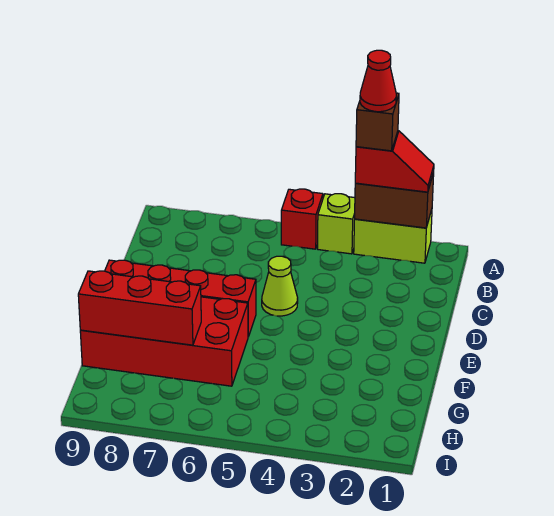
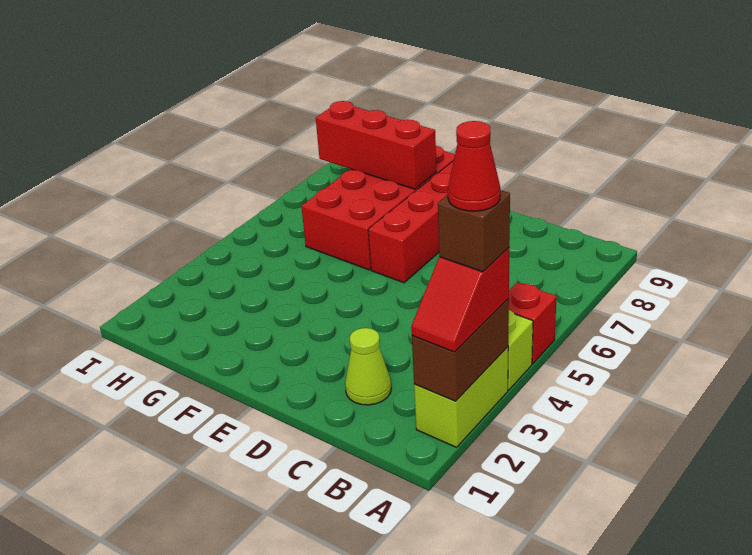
lime cone D5 level 1 -> lime cone C2 level 1
red brick G7:G9 level 2 -> red brick F8:H8 level 2

